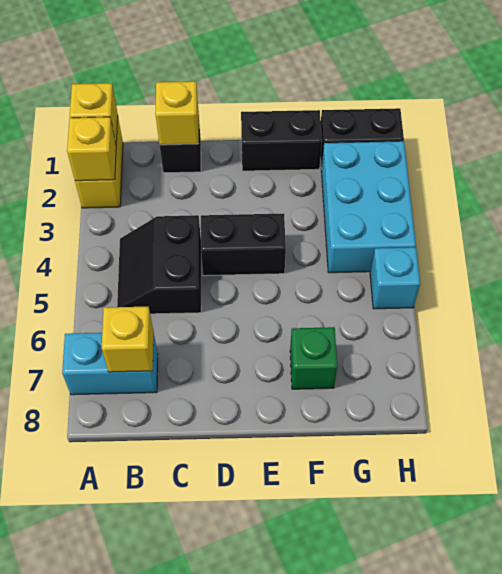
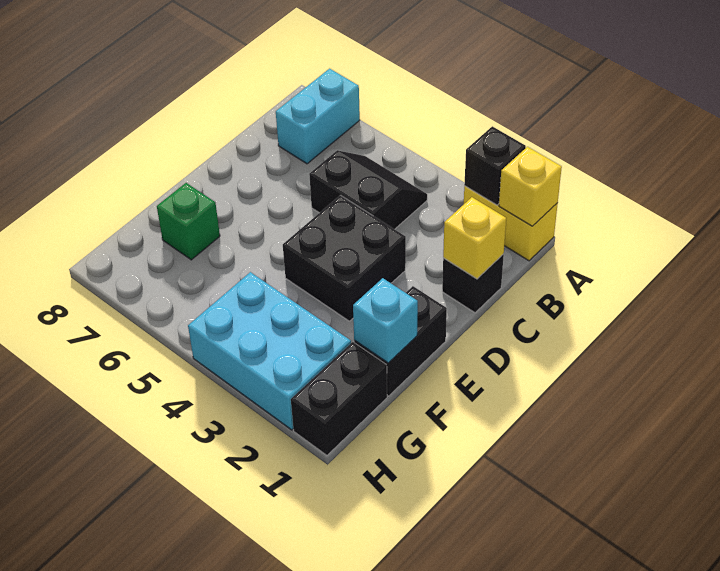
yellow brick A2 level 2 -> black brick A2 level 2
yellow brick B7 level 2 -> none
black brick D4:E4 level 1 -> black brick D3:E4 level 1
cyan brick H5 level 1 -> cyan brick F1 level 2

